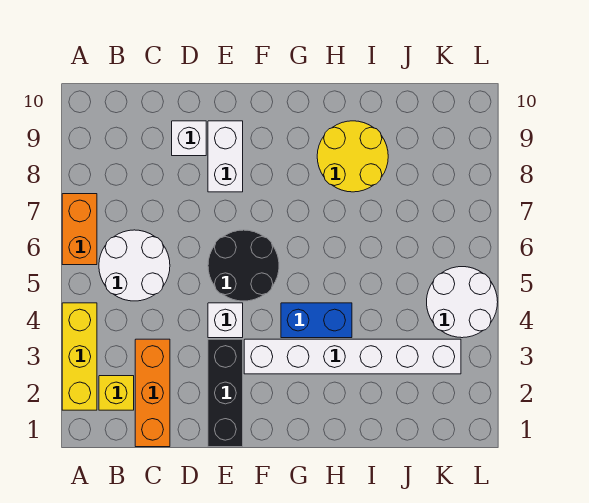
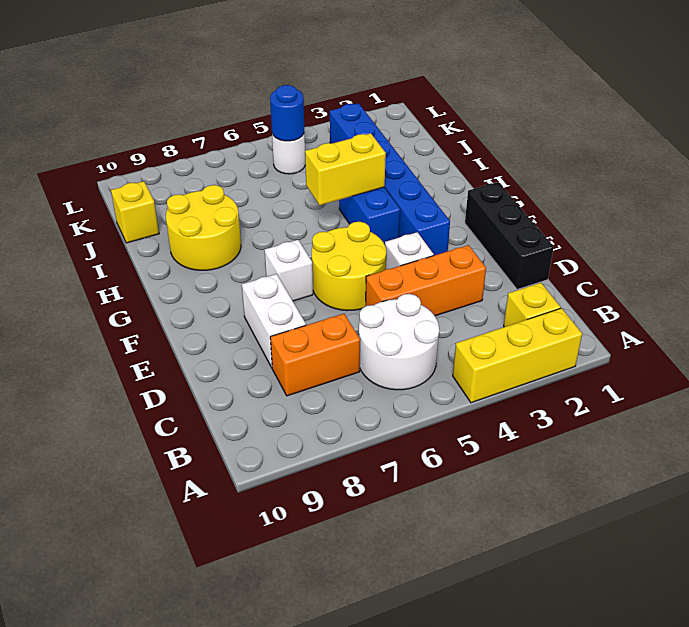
orange brick A6:A7 level 1 -> orange brick C7:C8 level 1
orange brick C1:C3 level 1 -> orange brick D3:D5 level 1
white brick D9 level 1 -> white brick F7 level 1
black brick E1:E3 level 1 -> black brick D1:F1 level 1
black round brick E5:F6 level 1 -> yellow round brick E5:F6 level 1
white brick E8:E9 level 1 -> white brick D8:E8 level 1
white brick F3:K3 level 1 -> blue brick F3:K3 level 1
none -> yellow brick H4:H5 level 2
none -> yellow brick J10 level 1
white round brick K4:L5 level 1 -> white round brick K5 level 1
none -> blue round brick K5 level 2

